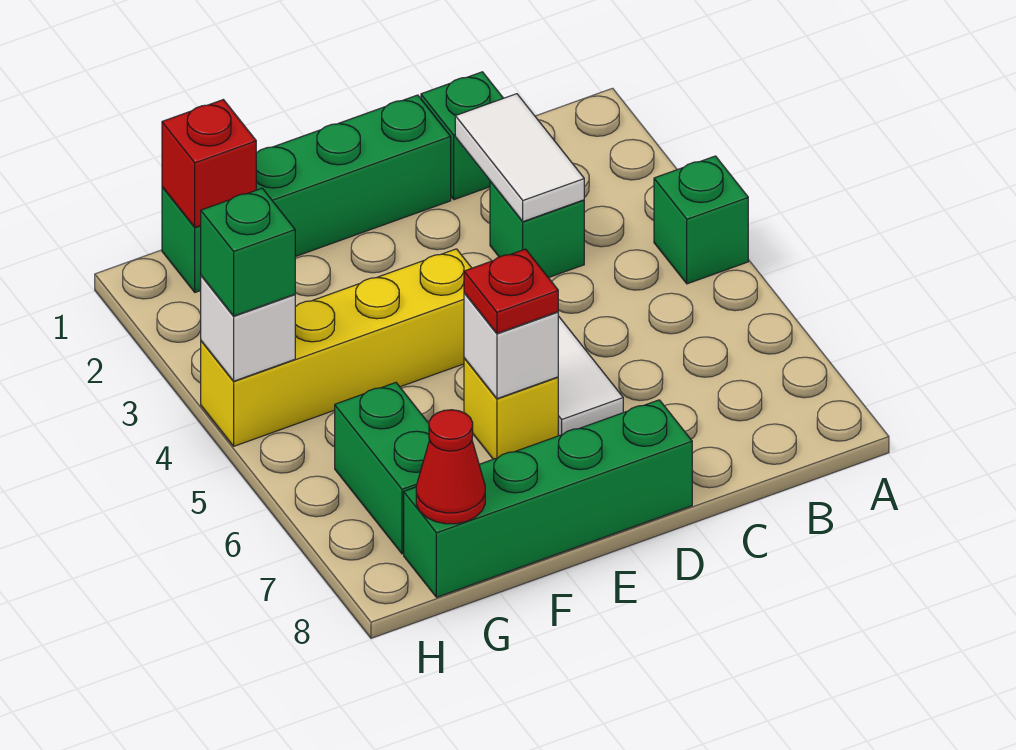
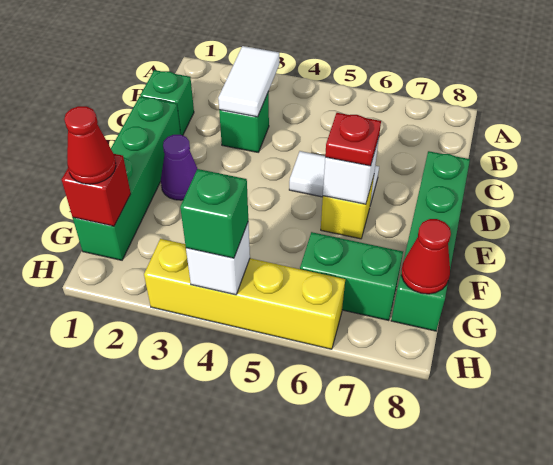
green brick A4 level 1 -> none
white tile C2:C3 level 2 -> white tile B3:C3 level 2
none -> purple cone E2 level 1
yellow brick E4:H4 level 1 -> yellow brick H3:H6 level 1
none -> red cone G1 level 3

